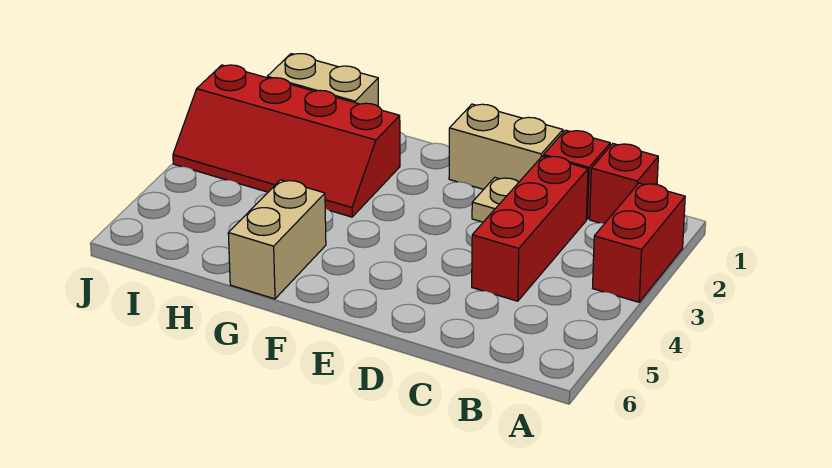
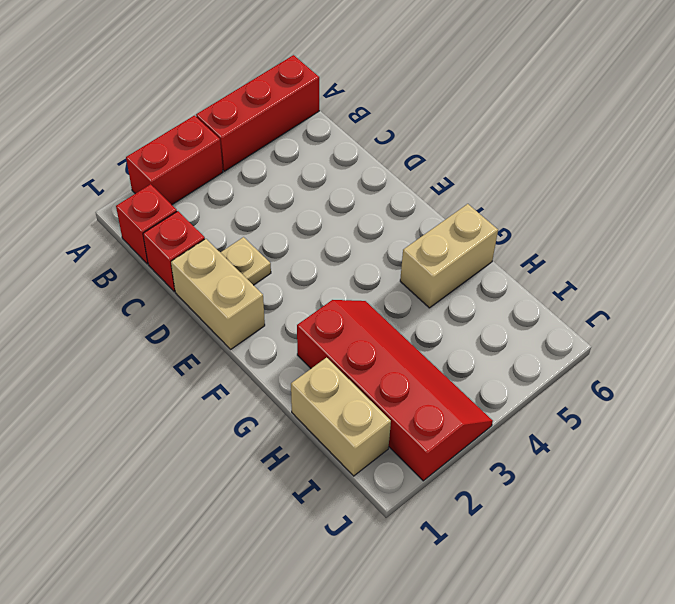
red brick C2:C4 level 1 -> red brick A4:A6 level 1

